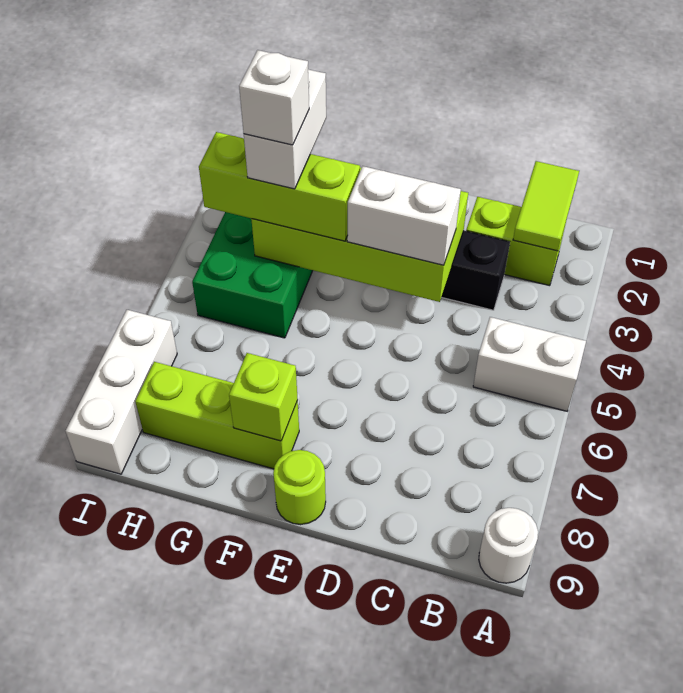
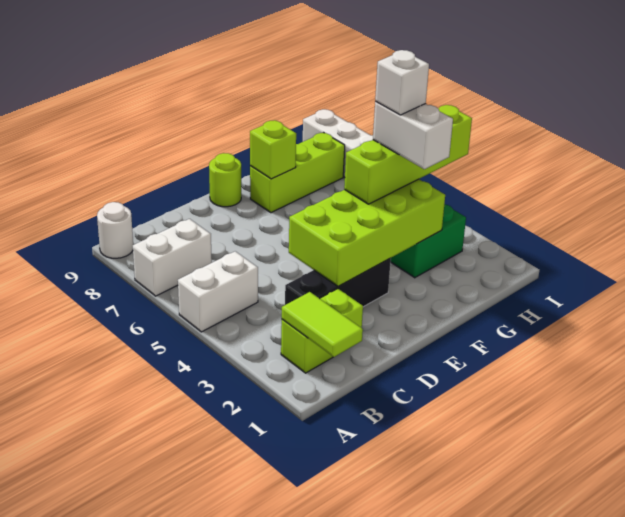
white brick D4:E4 level 3 -> white brick A7:B7 level 1
lime brick F4:H4 level 3 -> lime brick F4:I4 level 3

